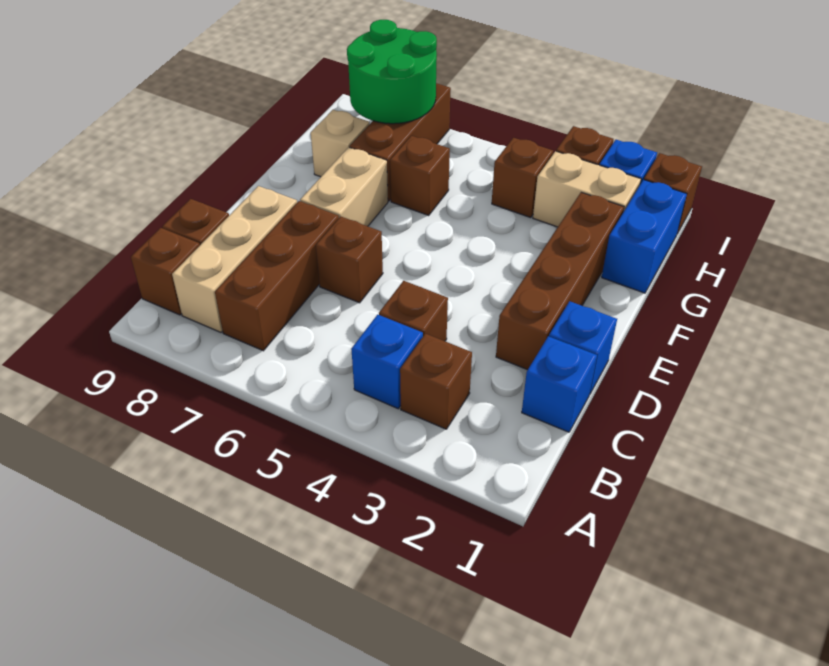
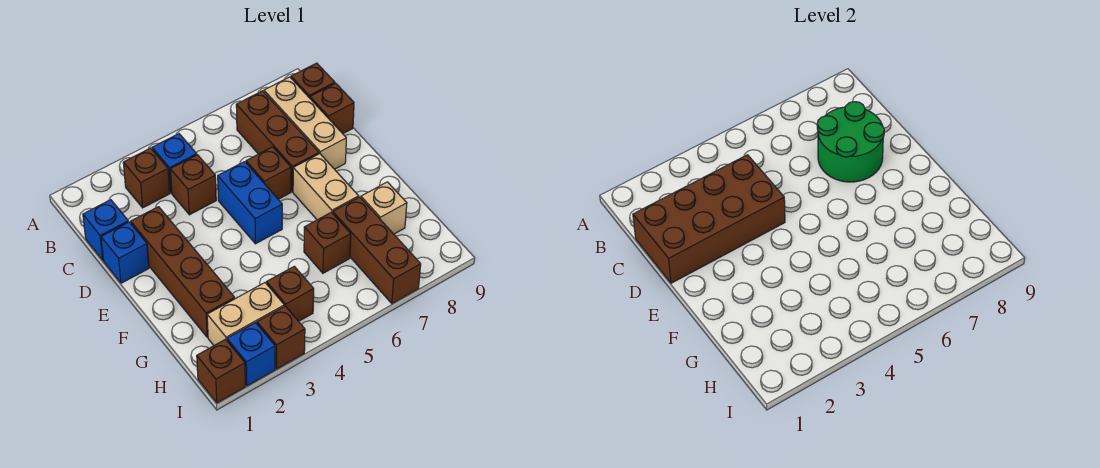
none -> brown brick C1:D4 level 2
blue brick G1:H1 level 1 -> blue brick D5:E5 level 1
green round brick H7:I8 level 2 -> green round brick C7:D8 level 2

